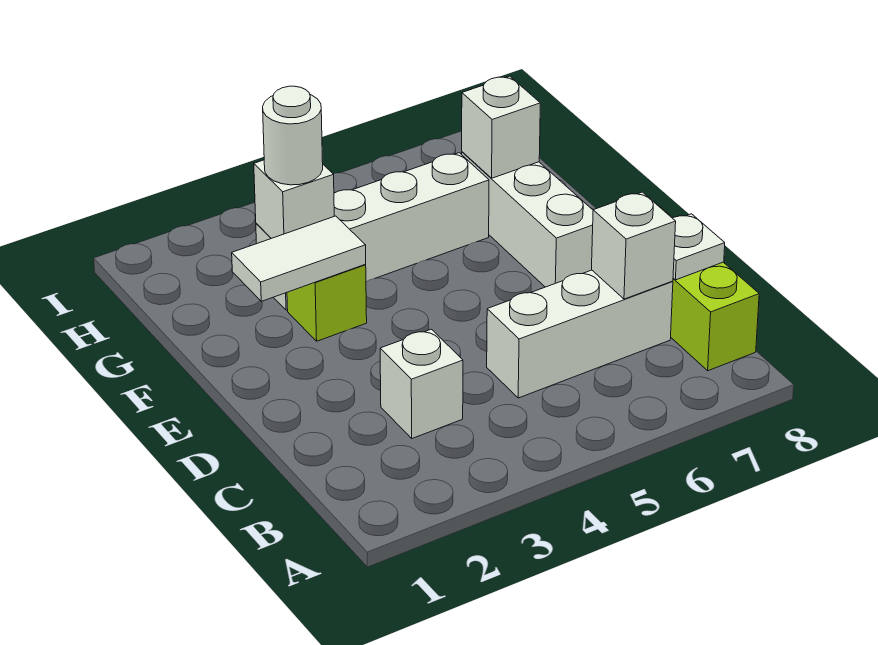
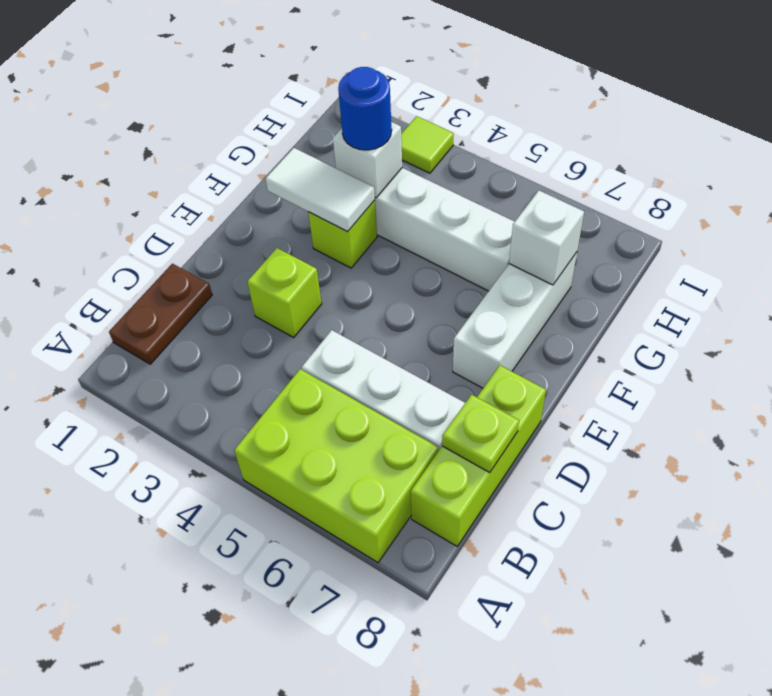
none -> lime brick A5:B7 level 1
none -> brown plate B1:C1 level 1
white brick C3 level 1 -> none
white brick C7 level 2 -> none
white plate C8 level 2 -> lime plate C8 level 2
none -> lime brick D3 level 1
white round brick G3 level 3 -> blue round brick G3 level 3
none -> lime tile I3 level 1

